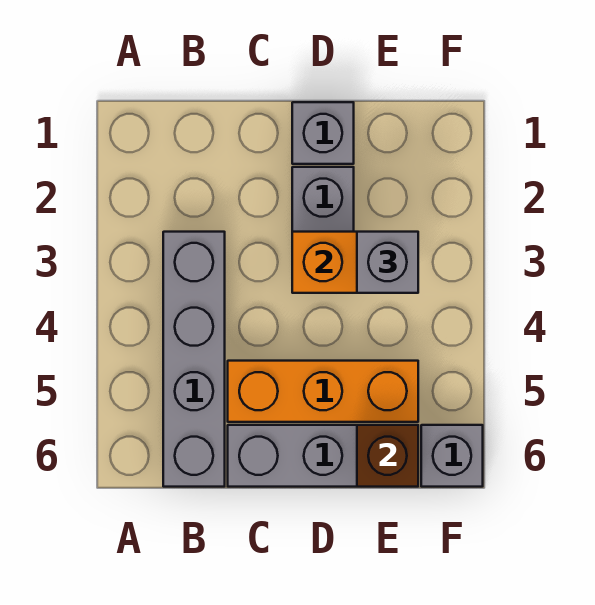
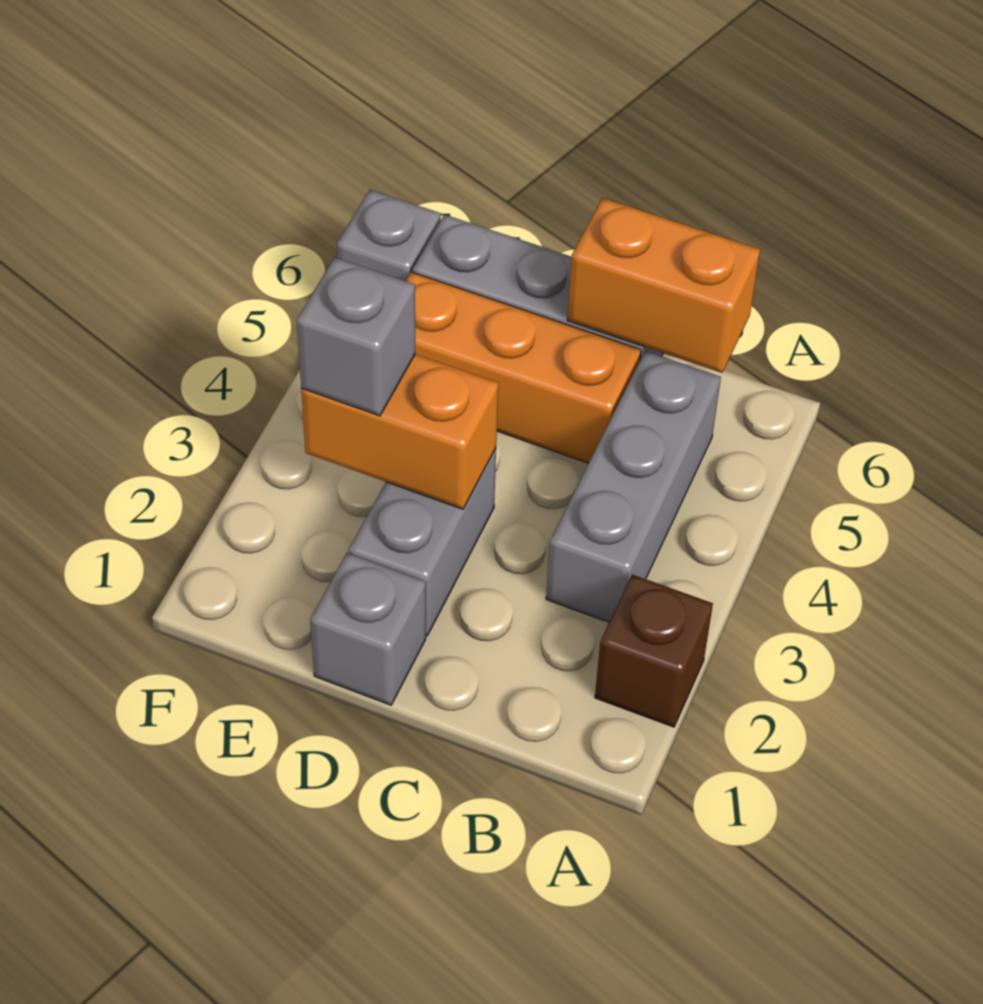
grey brick B3:B6 level 1 -> grey brick B3:B5 level 1
none -> orange brick B6:C6 level 2
brown brick E6 level 2 -> brown brick A2 level 1

